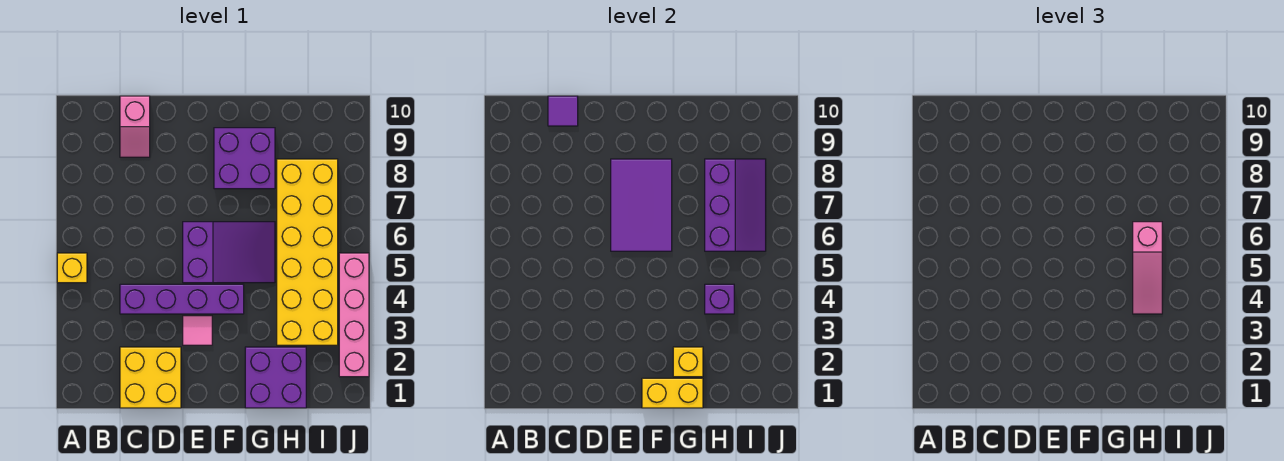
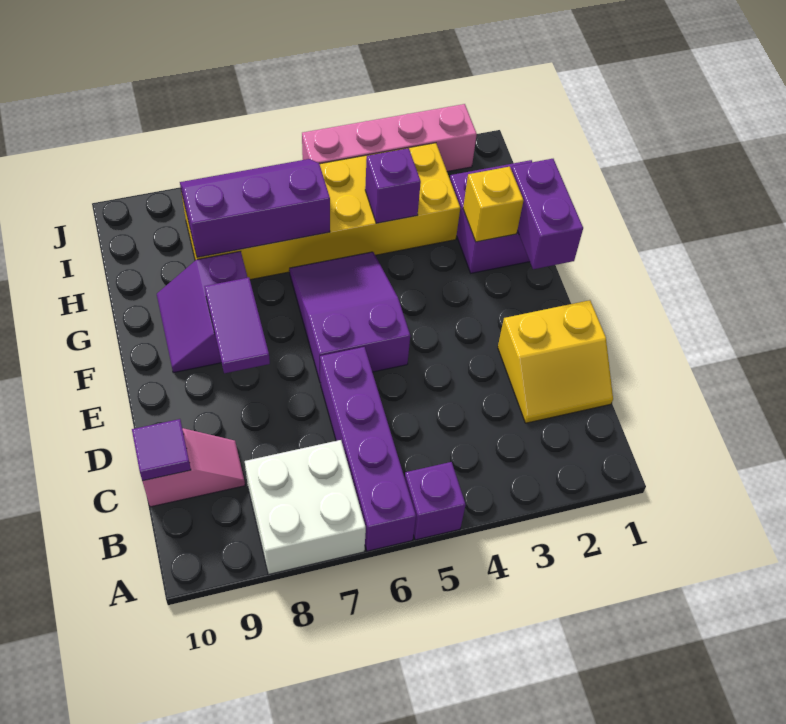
yellow brick A5 level 1 -> purple brick A5 level 1
none -> white brick A7:B8 level 1
yellow brick C1:D2 level 1 -> yellow slope C1:D2 level 1 top D
purple brick C4:F4 level 1 -> purple brick A6:D6 level 1
pink tile E3 level 1 -> none
purple tile E6:F8 level 2 -> purple tile E8:F8 level 2
yellow brick F1:G1 level 2 -> purple brick F1:G1 level 2
purple brick F8:G9 level 1 -> purple slope F8:G9 level 1 top 8
pink slope H4:H6 level 3 top 6 -> none

